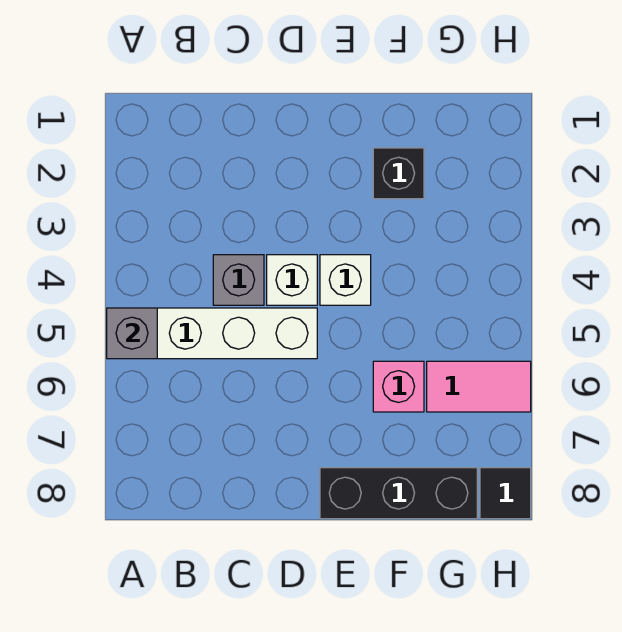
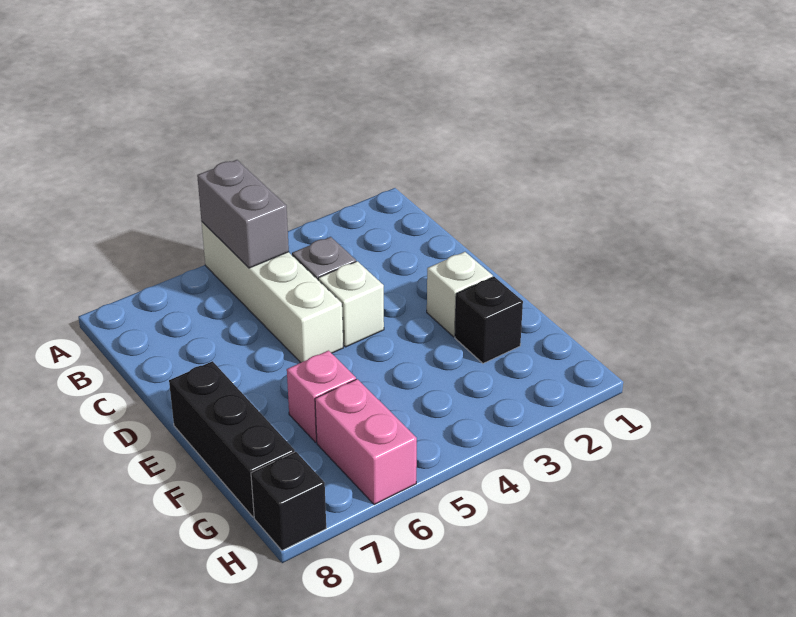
grey brick A5 level 2 -> grey brick A5:B5 level 2
white brick E4 level 1 -> white brick E2 level 1
pink tile G6:H6 level 1 -> pink brick G6:H6 level 1
black tile H8 level 1 -> black brick H8 level 1

